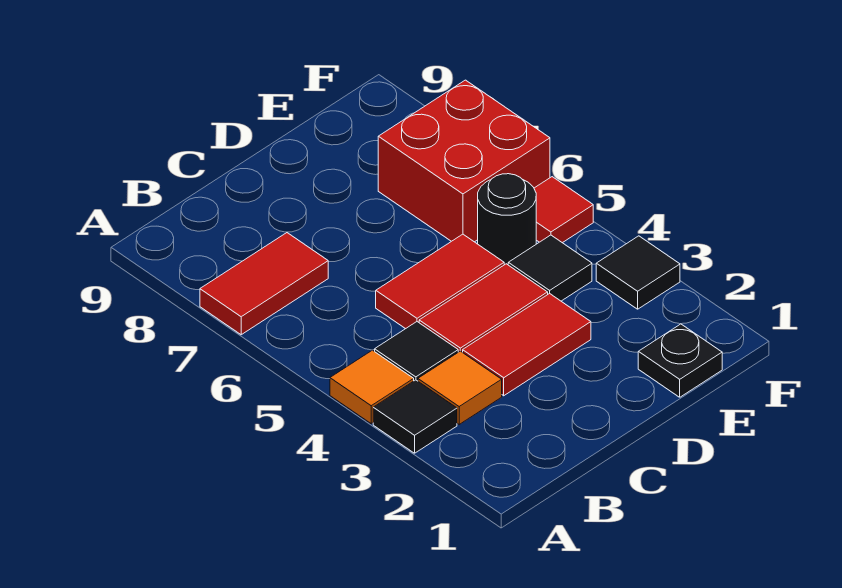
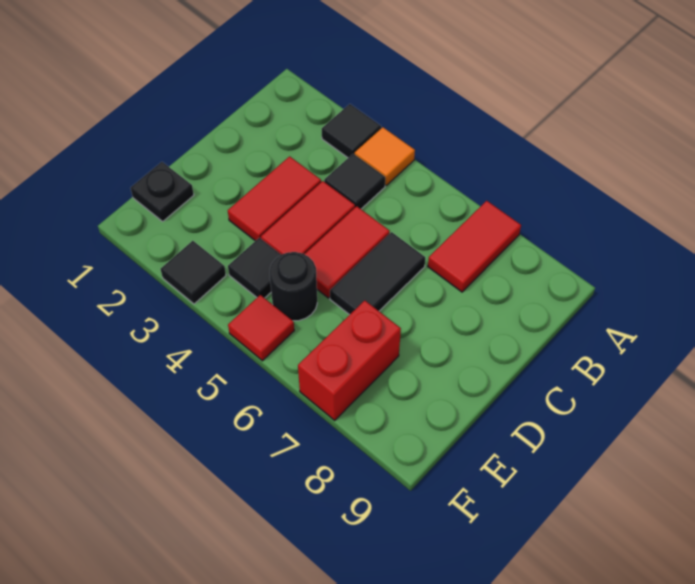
orange tile B3 level 1 -> none
none -> black tile C6:D6 level 1
red brick E6:F7 level 1 -> red brick E7:F7 level 1

